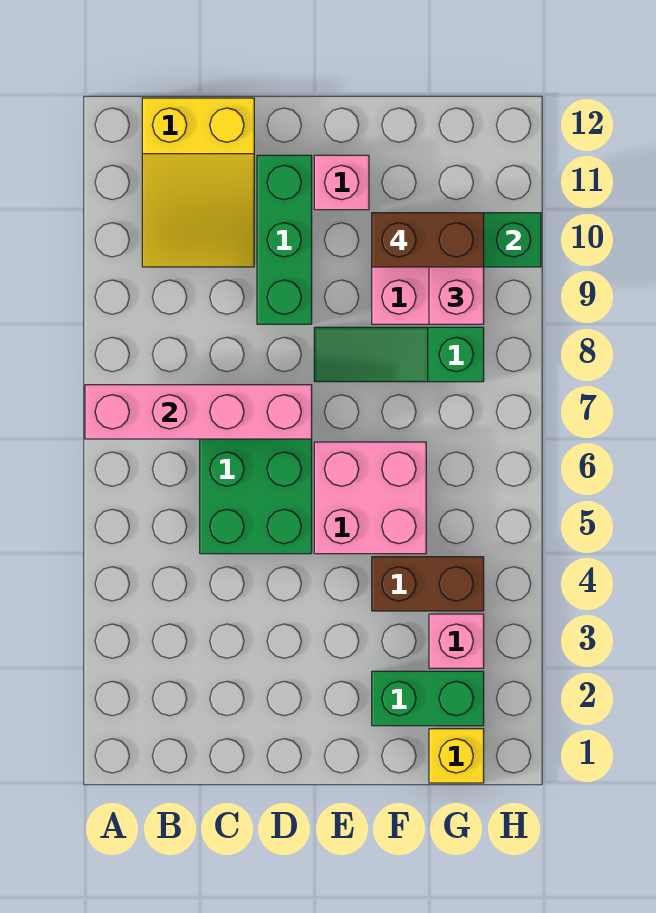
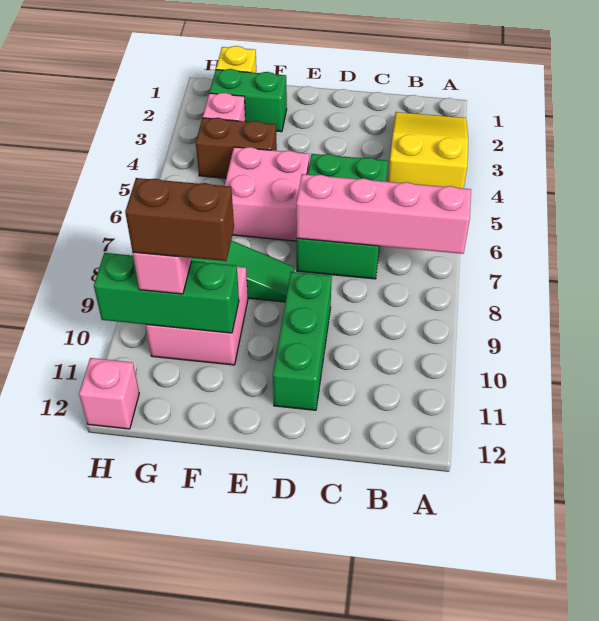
yellow slope B10:C12 level 1 top 12 -> yellow slope A2:B4 level 1 top 4
pink brick E11 level 1 -> pink brick H12 level 1

